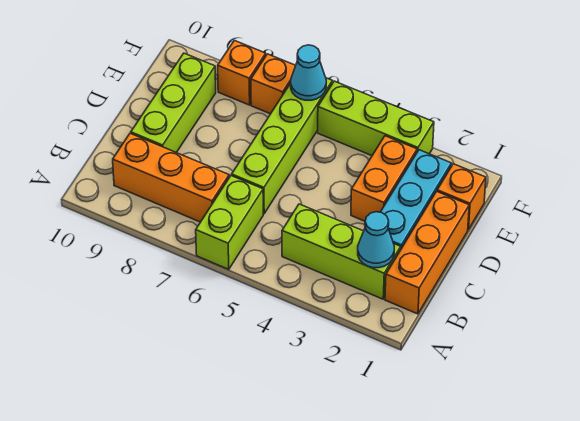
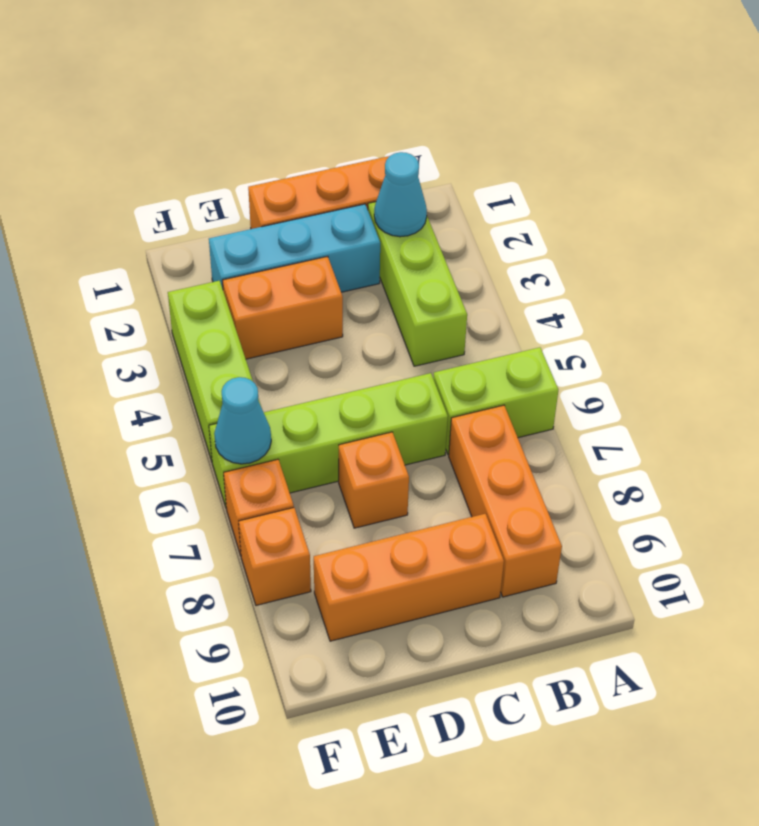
lime brick C9:E9 level 1 -> orange brick C9:E9 level 1
orange brick E1 level 1 -> orange brick D7 level 1

